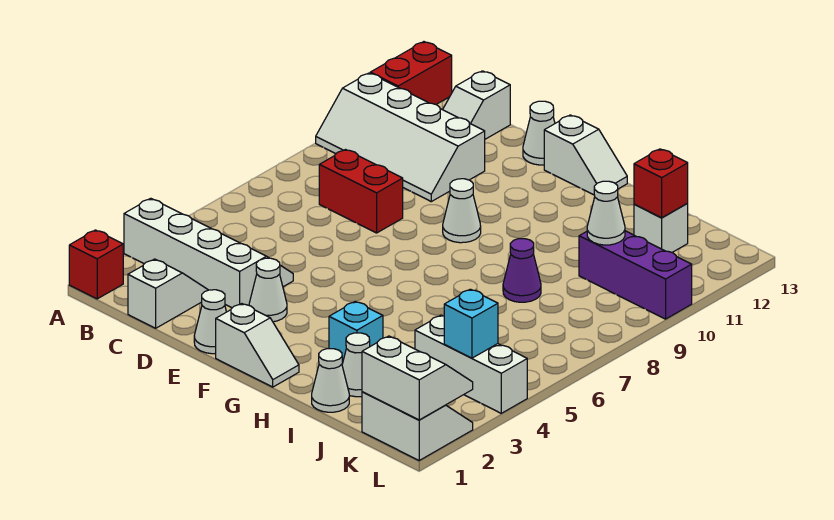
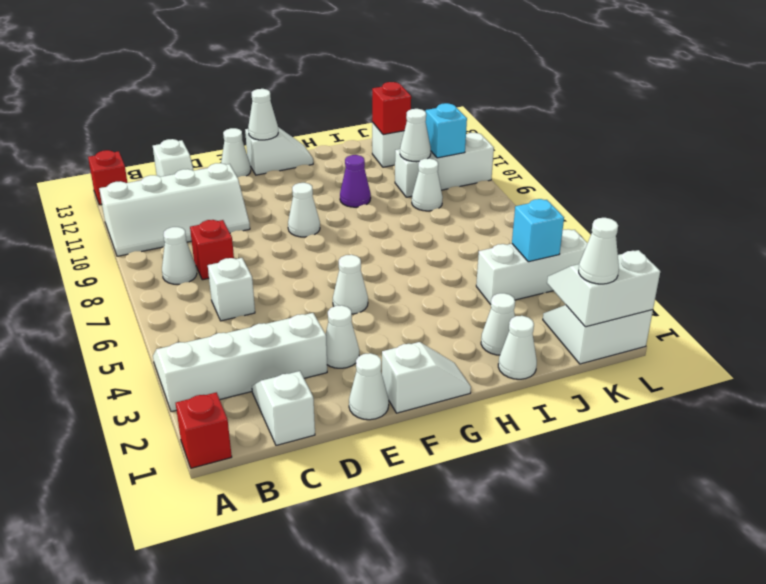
red brick A12:A13 level 1 -> red brick A13 level 1
none -> white cone B8 level 1
none -> white brick C6 level 1
red brick C8:D8 level 1 -> red brick C8 level 1
none -> white cone F5 level 1
none -> white cone F13 level 2
cyan brick H3 level 1 -> cyan brick K10 level 2
purple cone I8 level 1 -> purple cone H10 level 1
none -> white cone J9 level 1
purple brick J10:L10 level 1 -> white brick J10:L10 level 1
none -> white cone K1 level 3

